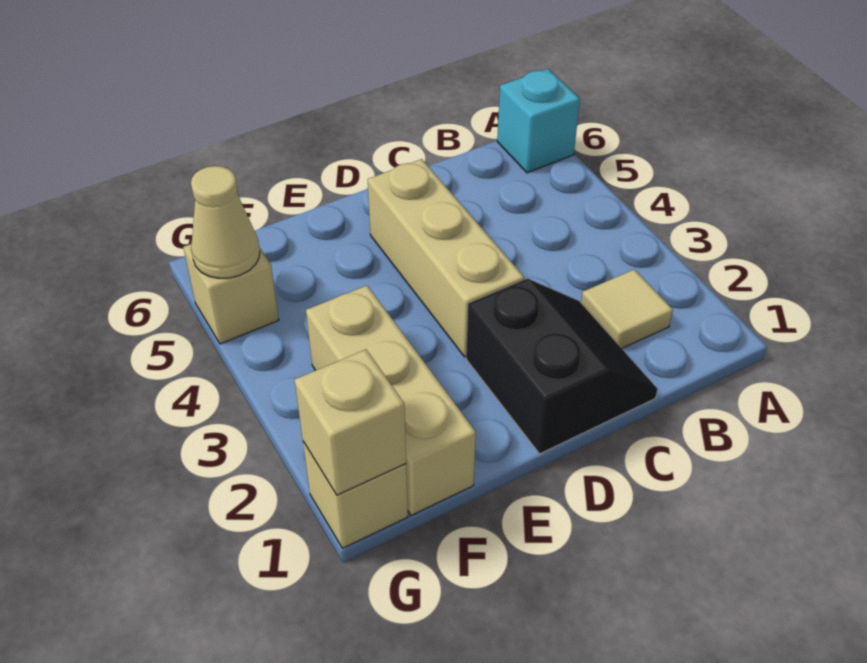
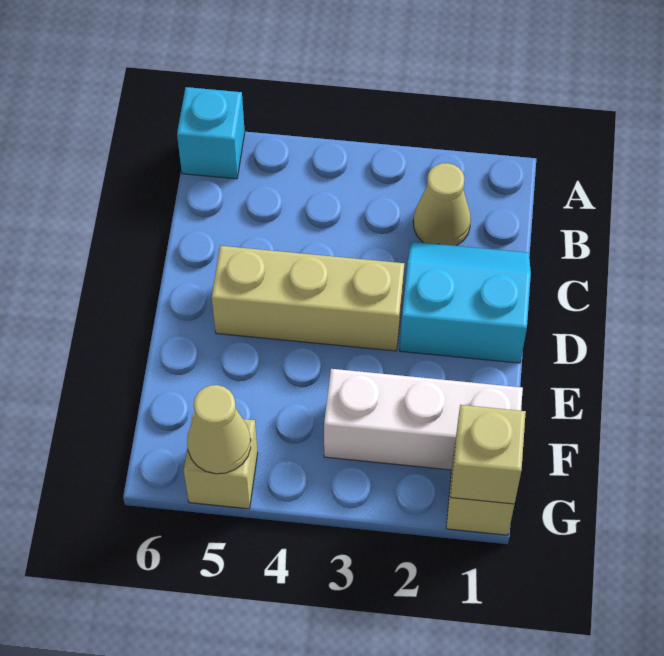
tan tile B2 level 1 -> tan cone B2 level 1
black slope C1:D2 level 1 top D -> cyan slope C1:D2 level 1 top D
tan brick F1:F3 level 1 -> white brick F1:F3 level 1

